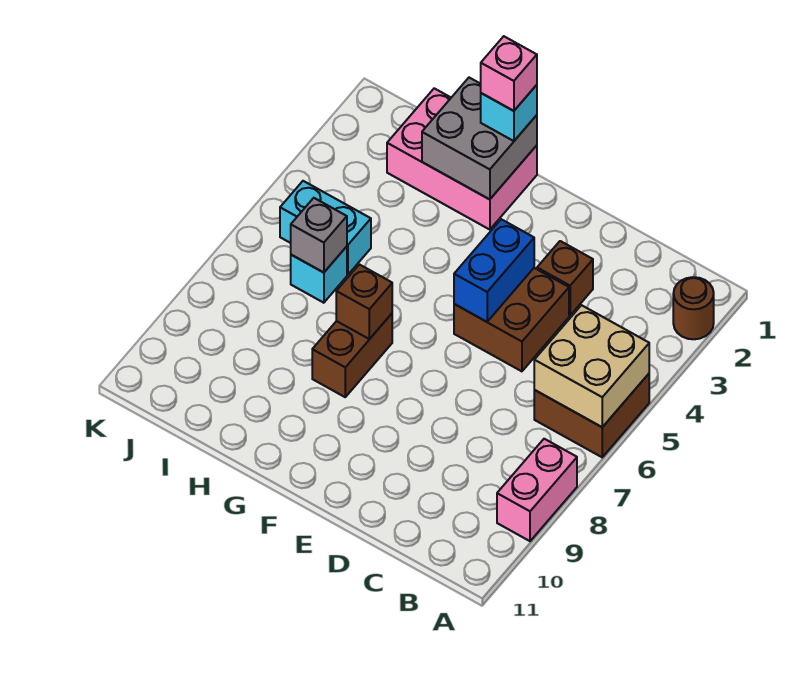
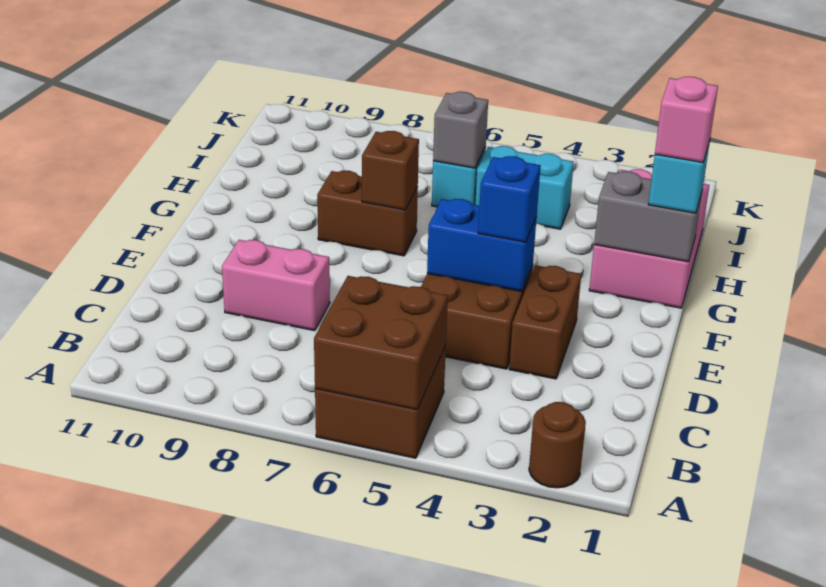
tan brick A5:B6 level 2 -> brown brick A5:B6 level 2
pink brick A8:A9 level 1 -> pink brick D8:D9 level 1
brown brick D3 level 1 -> brown brick D3:E3 level 1
none -> blue brick E4 level 3
grey brick G1:H2 level 2 -> grey brick G1:G2 level 2
cyan brick I5:J5 level 1 -> cyan brick I4:I5 level 1

